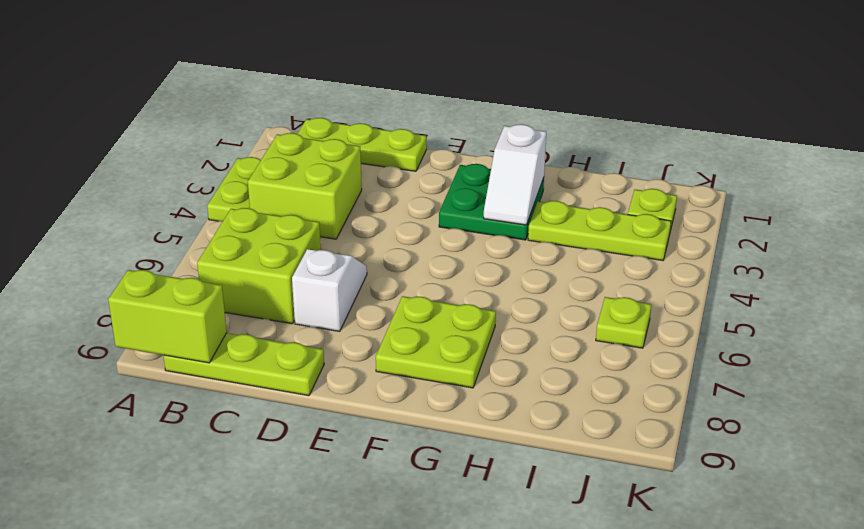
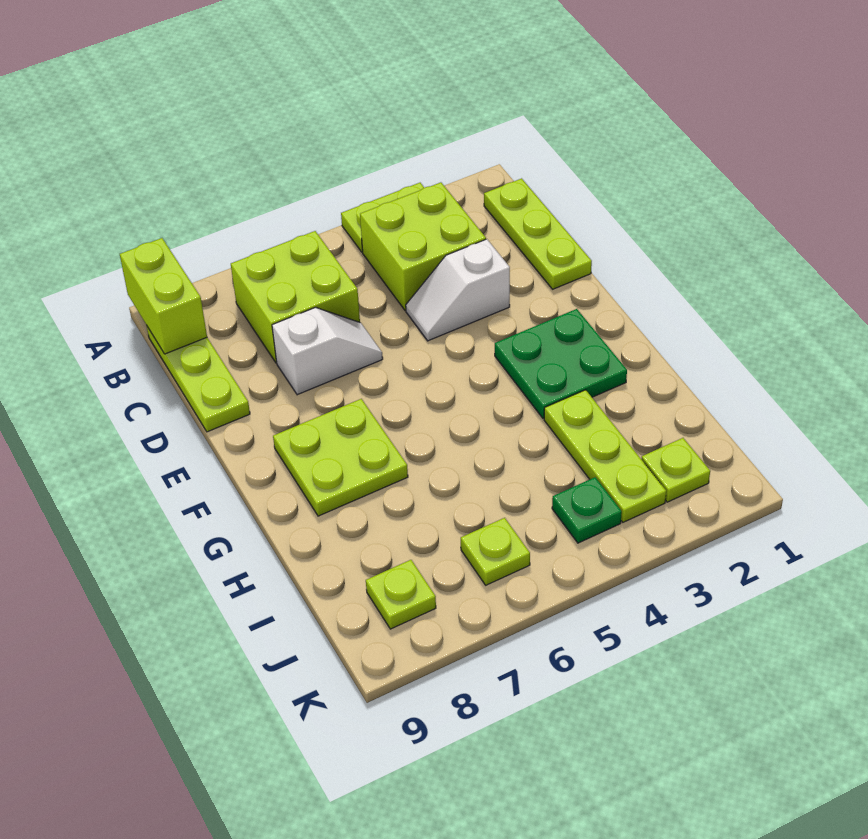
white slope G2:G3 level 2 top 2 -> white slope D3:D4 level 1 top 3
none -> green plate J4 level 1
none -> lime plate J8 level 1

